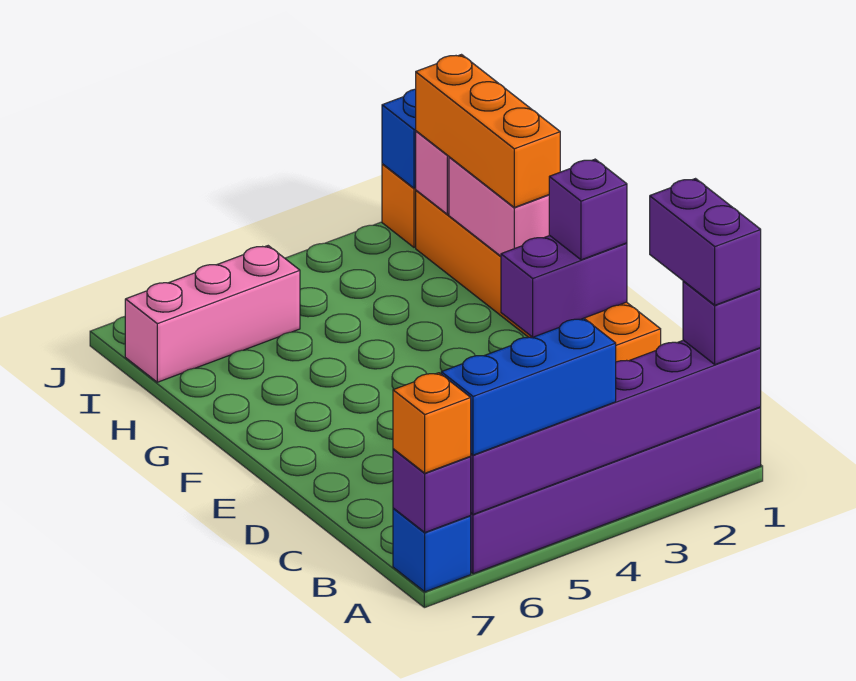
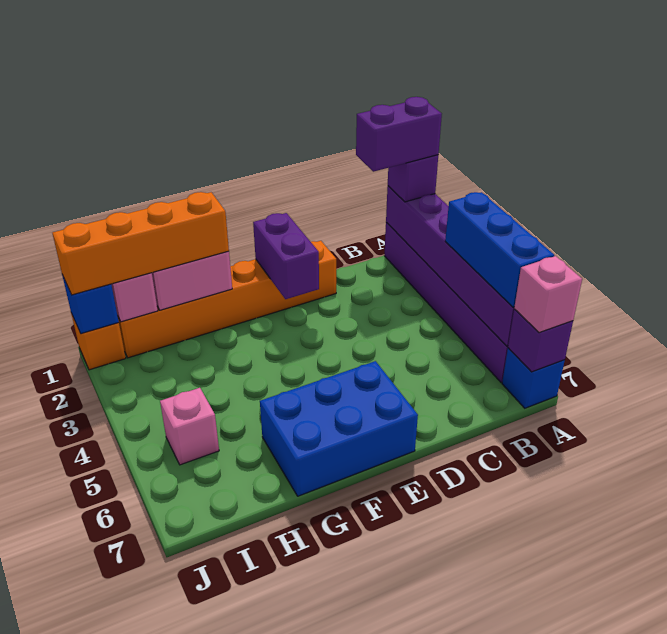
orange brick A7 level 3 -> pink brick A7 level 3
purple brick E1 level 3 -> none
none -> blue brick E6:G7 level 1
orange brick G1:I1 level 3 -> orange brick G1:J1 level 3
pink brick I5:I7 level 1 -> pink brick I5 level 1

